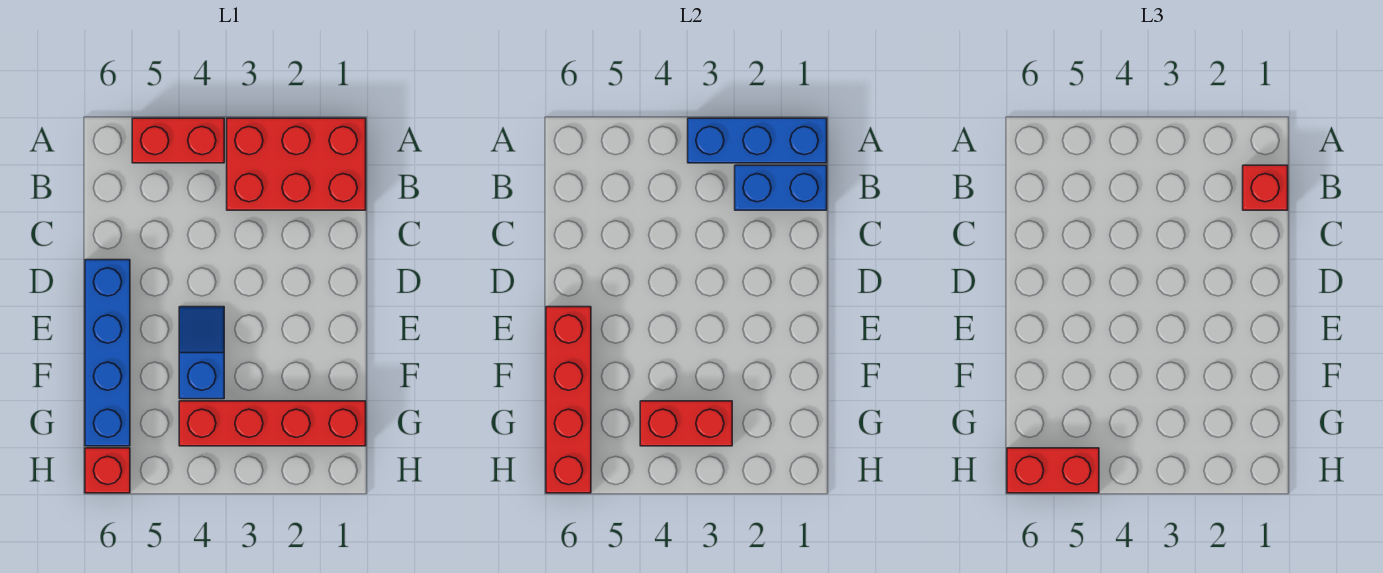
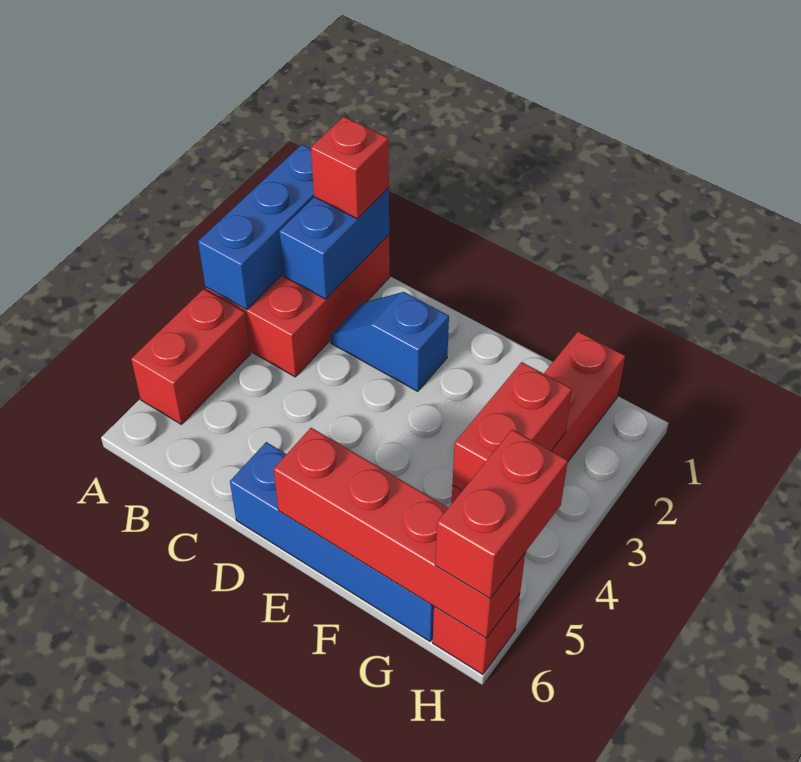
blue slope E4:F4 level 1 top F -> blue slope C2:D2 level 1 top D

